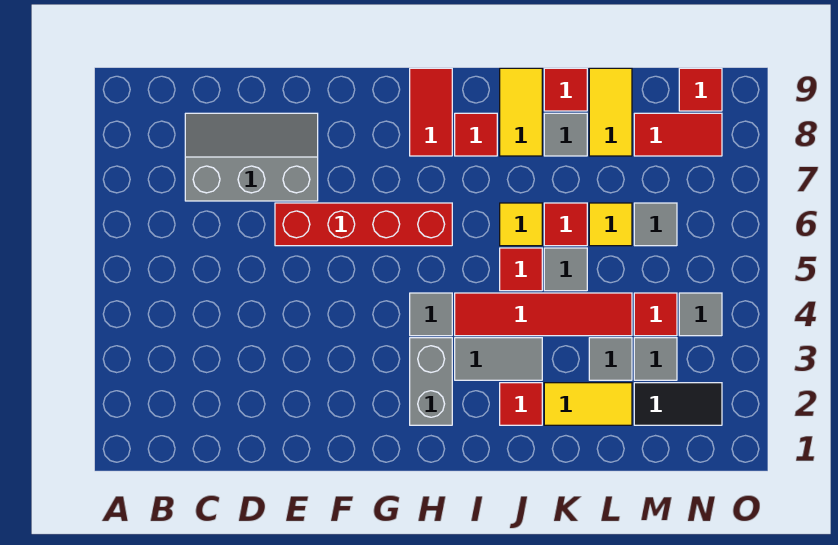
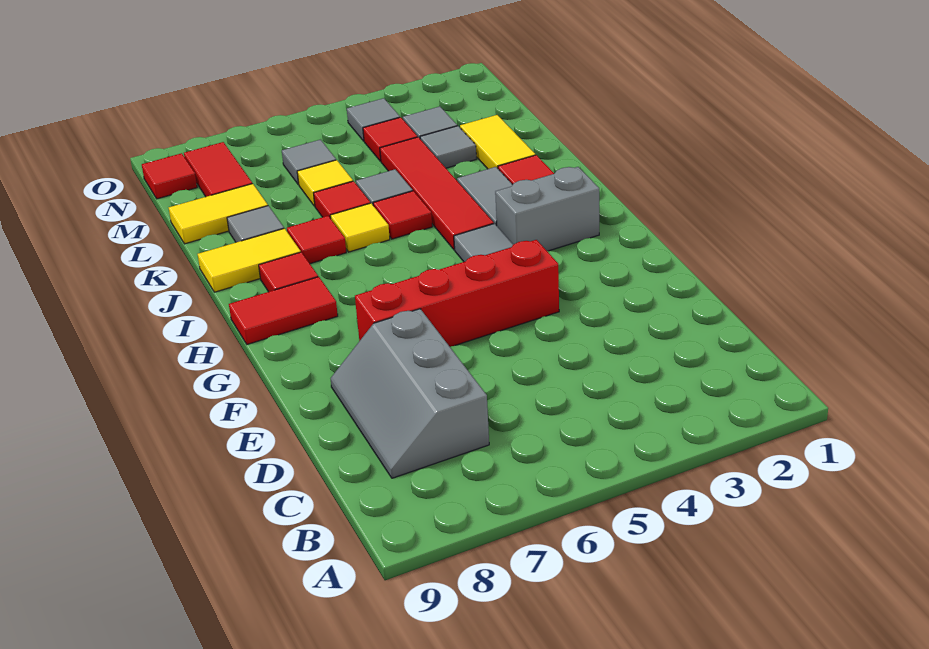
red brick E6:H6 level 1 -> red brick F4:F7 level 1
red tile K9 level 1 -> red tile J7 level 1
black tile M2:N2 level 1 -> none

